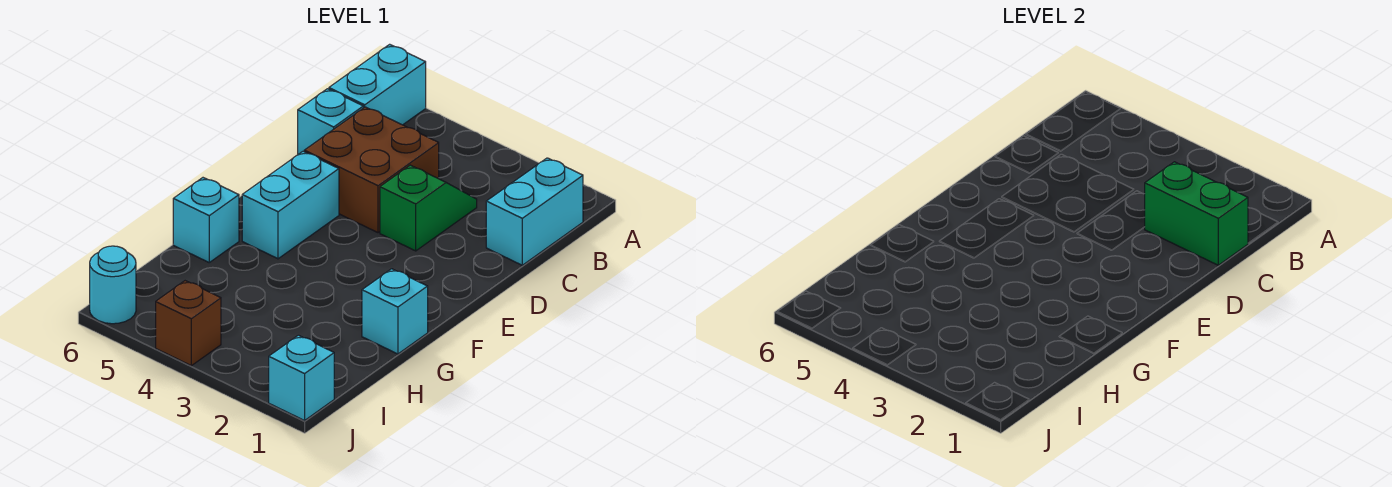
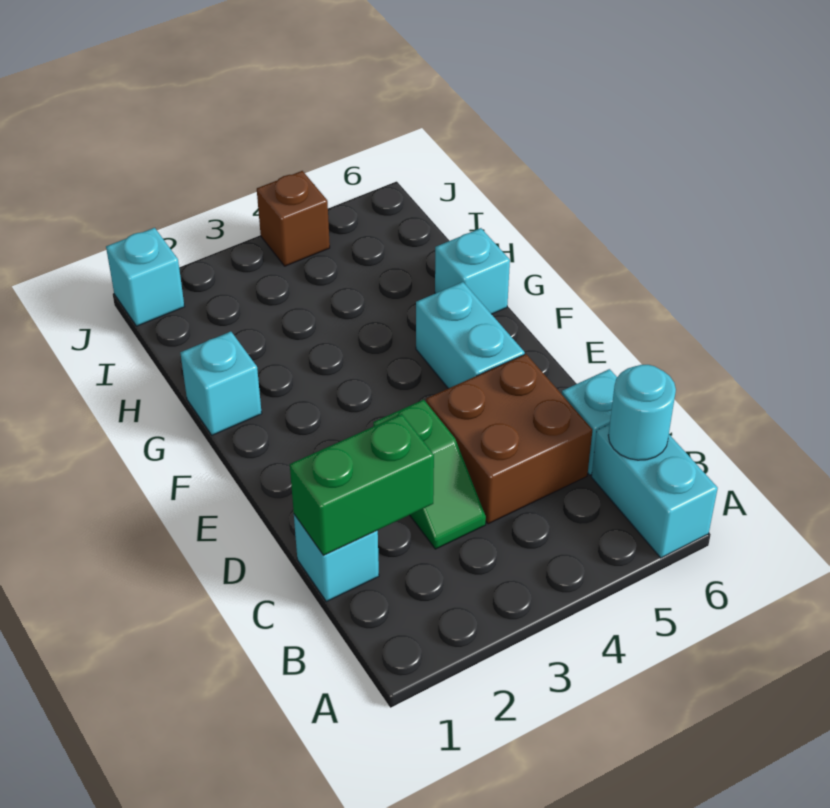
cyan brick B1:C1 level 1 -> cyan brick C1 level 1
cyan round brick J6 level 1 -> cyan round brick B6 level 2

